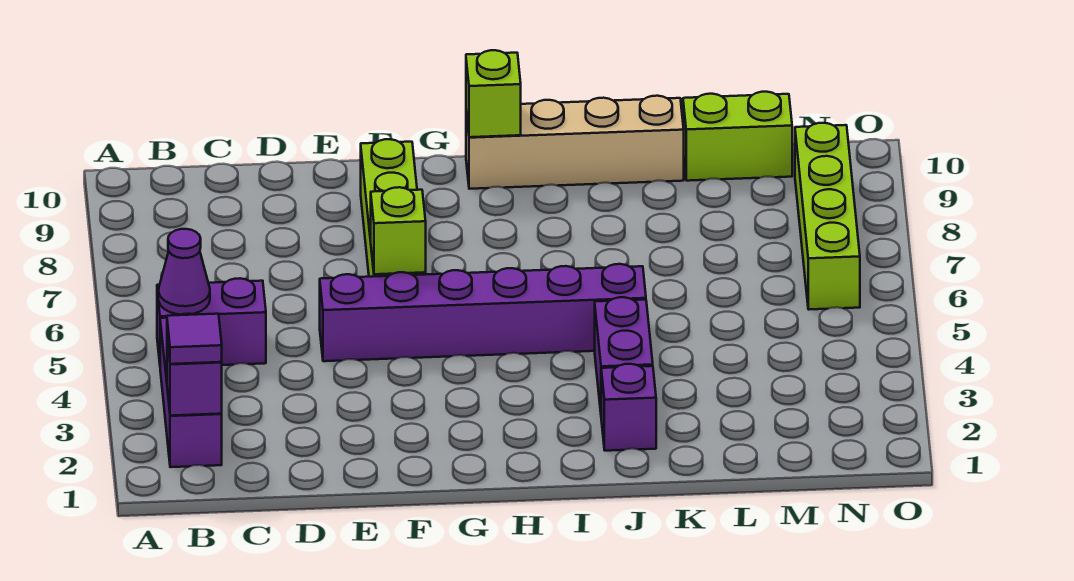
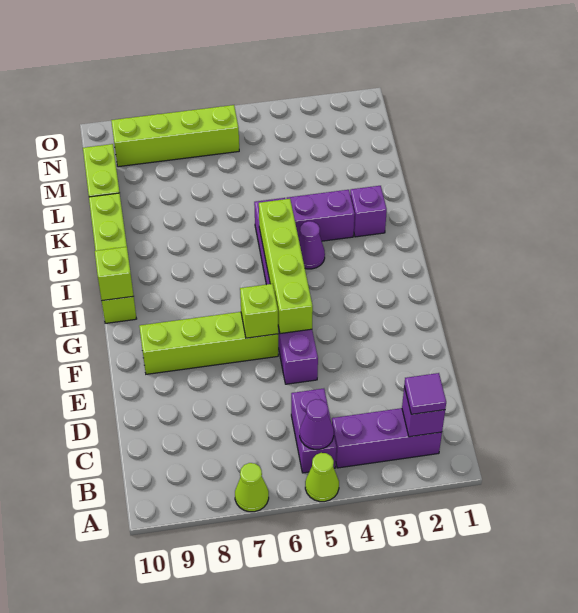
none -> lime cone A5 level 1
none -> lime cone A7 level 1
none -> lime brick F5:I5 level 2
tan brick H10:K10 level 1 -> lime brick H10:K10 level 1
none -> purple cone I4 level 1

